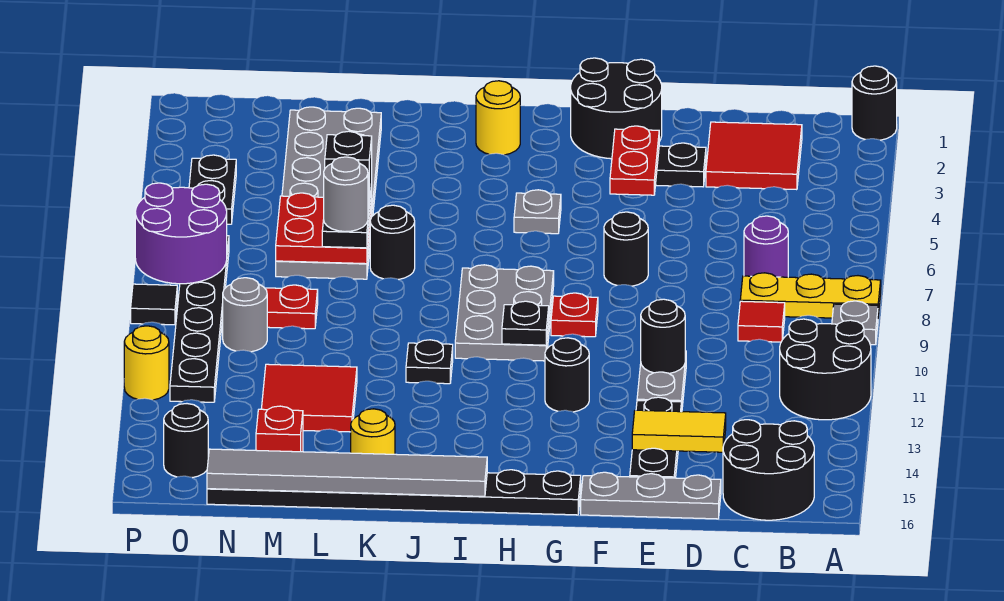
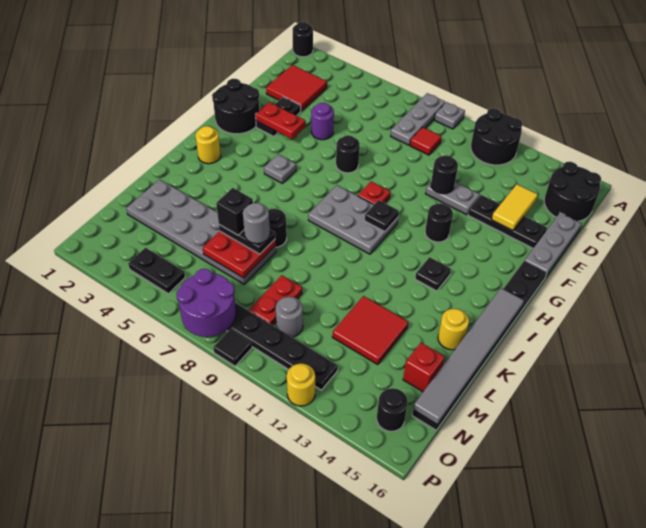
yellow plate A8:C8 level 1 -> grey plate A8:C8 level 1
purple round brick C7 level 1 -> purple round brick E5 level 1
black plate J11 level 1 -> black plate I13 level 1

